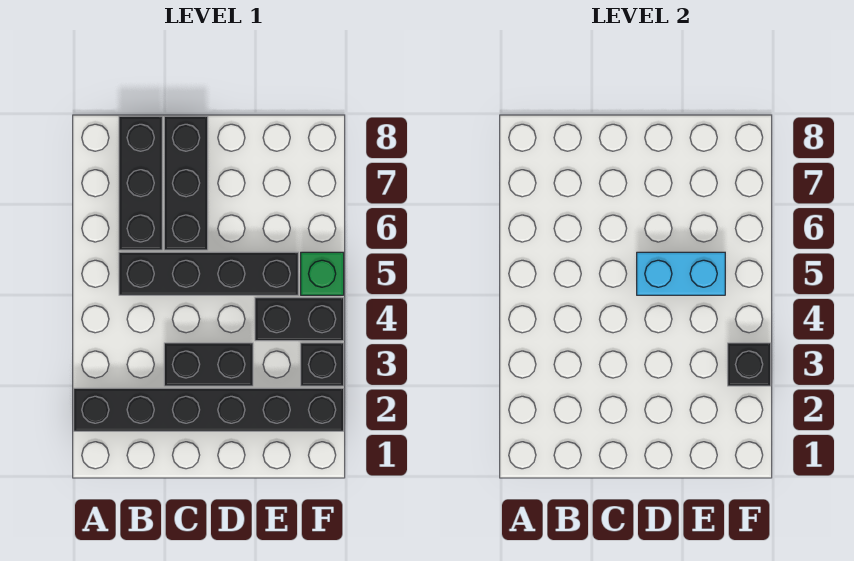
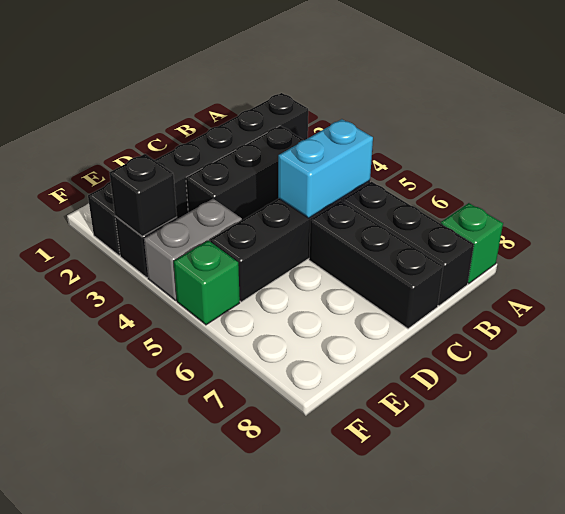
none -> green brick A8 level 1
black brick C3:D3 level 1 -> black brick B3:D3 level 1
cyan brick D5:E5 level 2 -> cyan brick B5:C5 level 2
black brick E4:F4 level 1 -> grey brick E4:F4 level 1

